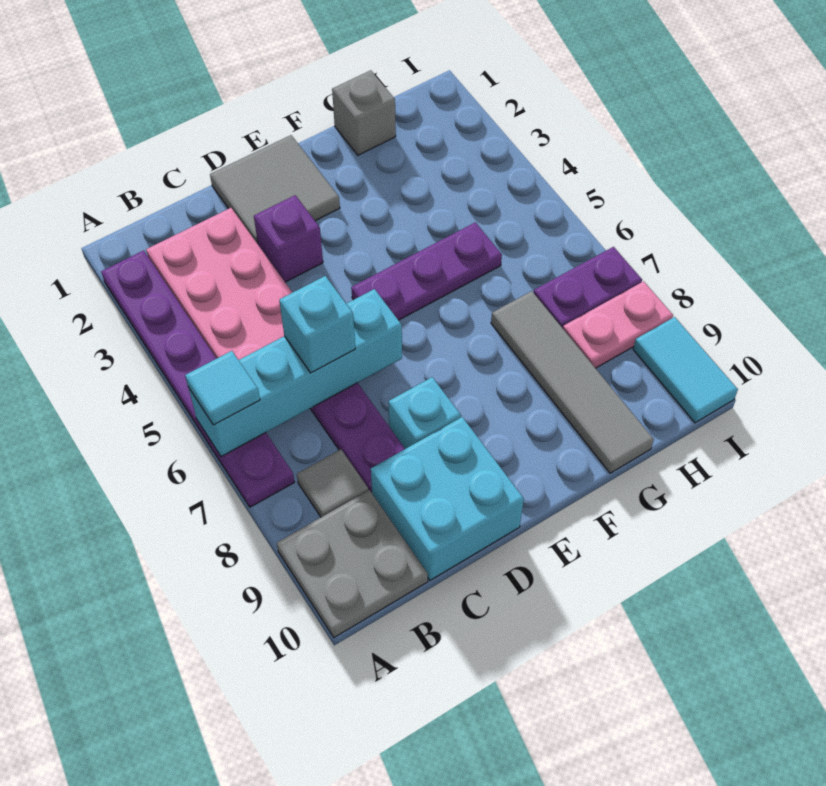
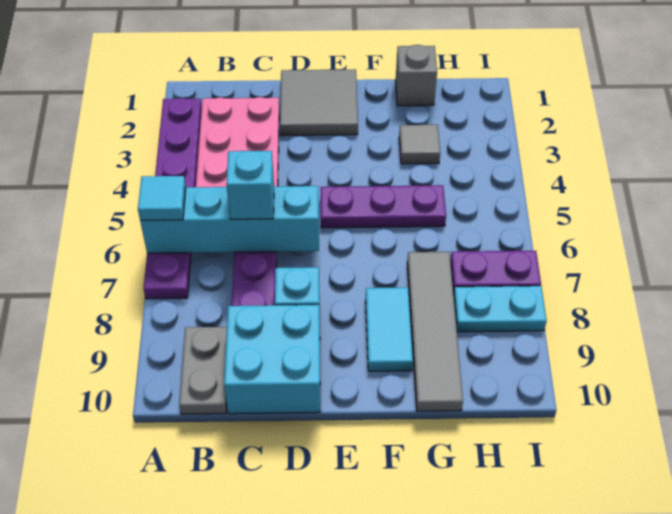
grey plate A9:B10 level 1 -> grey plate B9:B10 level 1
grey tile B8 level 1 -> grey tile G3 level 1
purple brick D3 level 1 -> none
pink plate H8:I8 level 1 -> cyan plate H8:I8 level 1
cyan tile I9:I10 level 1 -> cyan tile F8:F9 level 1

